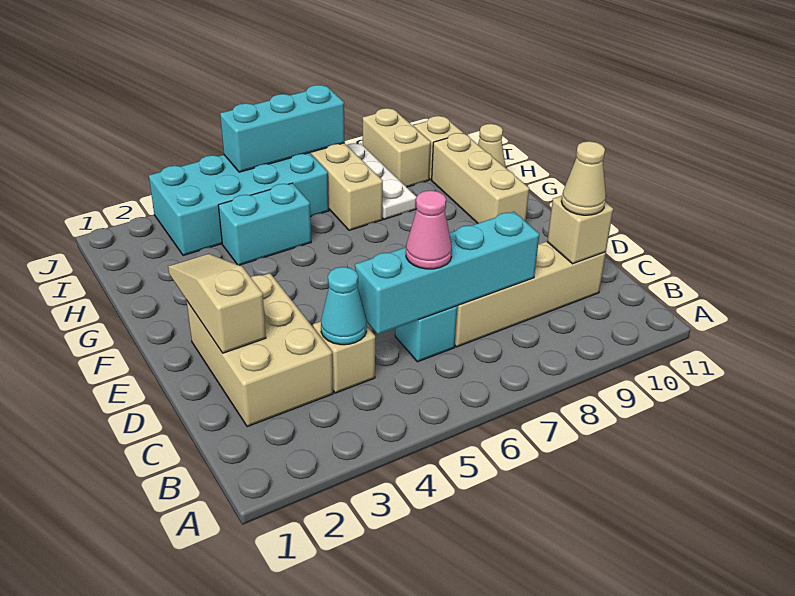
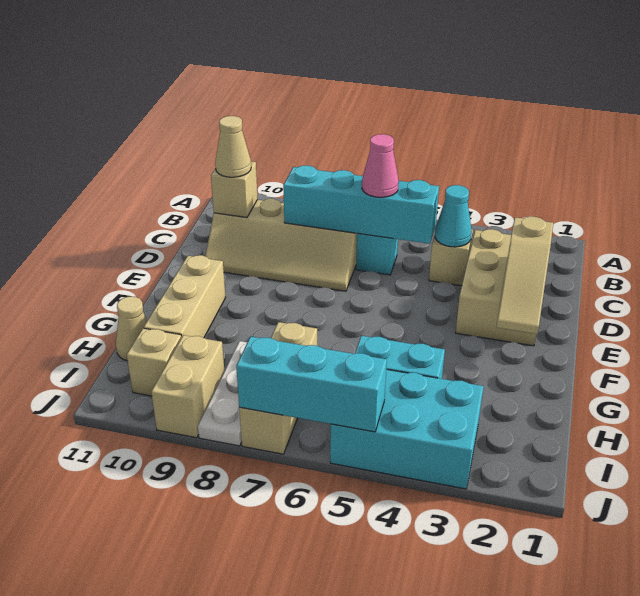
cyan brick I3:J6 level 1 -> cyan brick I3:J5 level 1

